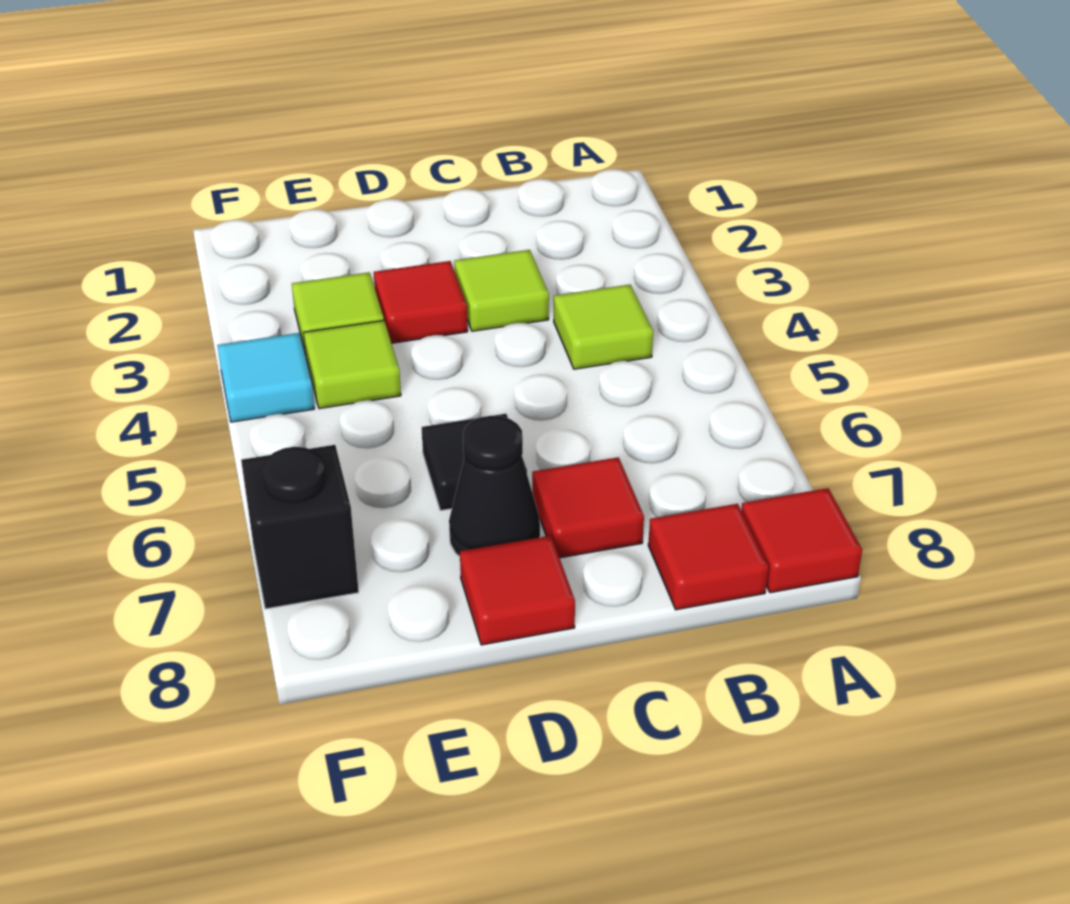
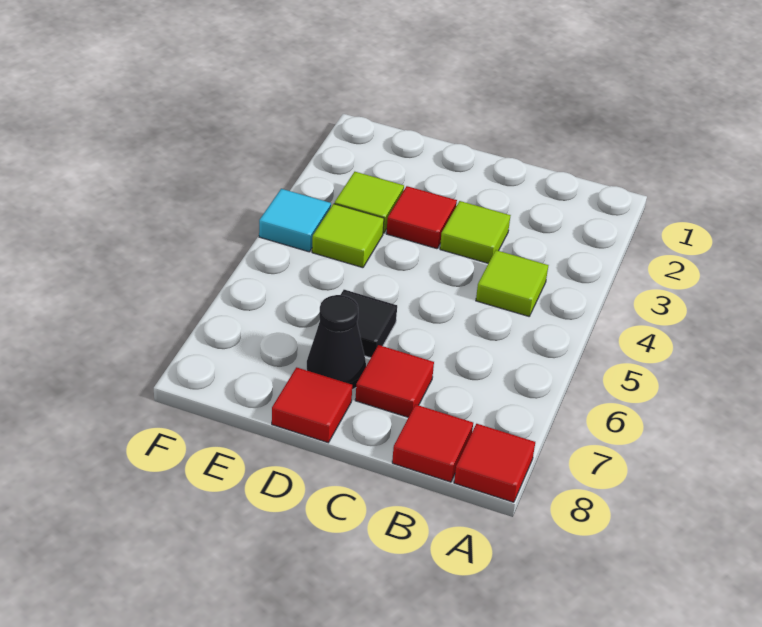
black brick F7 level 1 -> none

